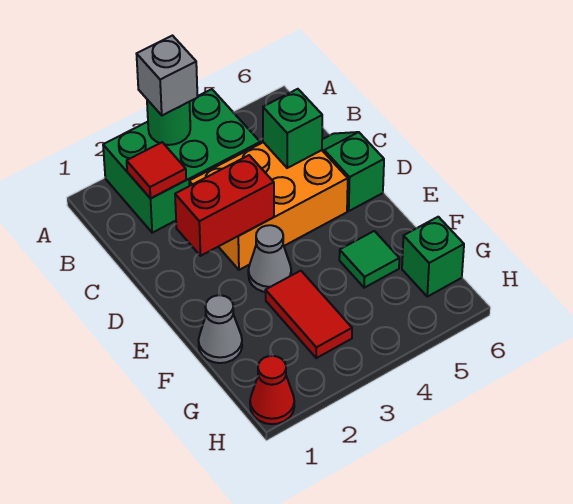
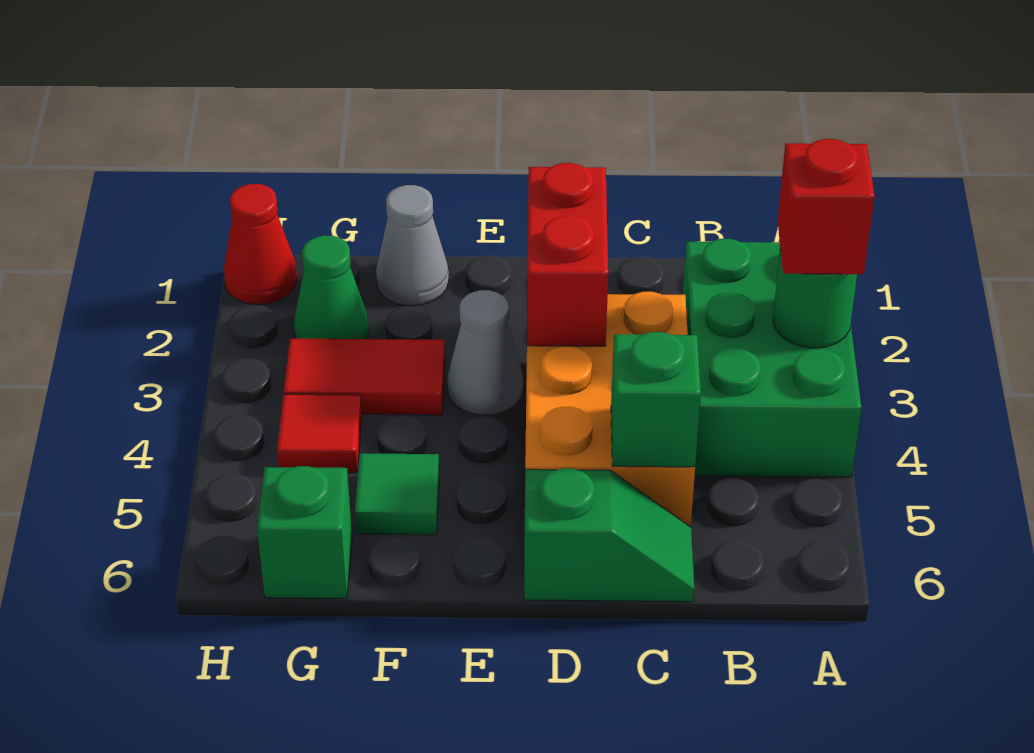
grey brick A3 level 3 -> red brick A3 level 3
red tile B2 level 2 -> red tile G4 level 1
none -> green cone G2 level 1

